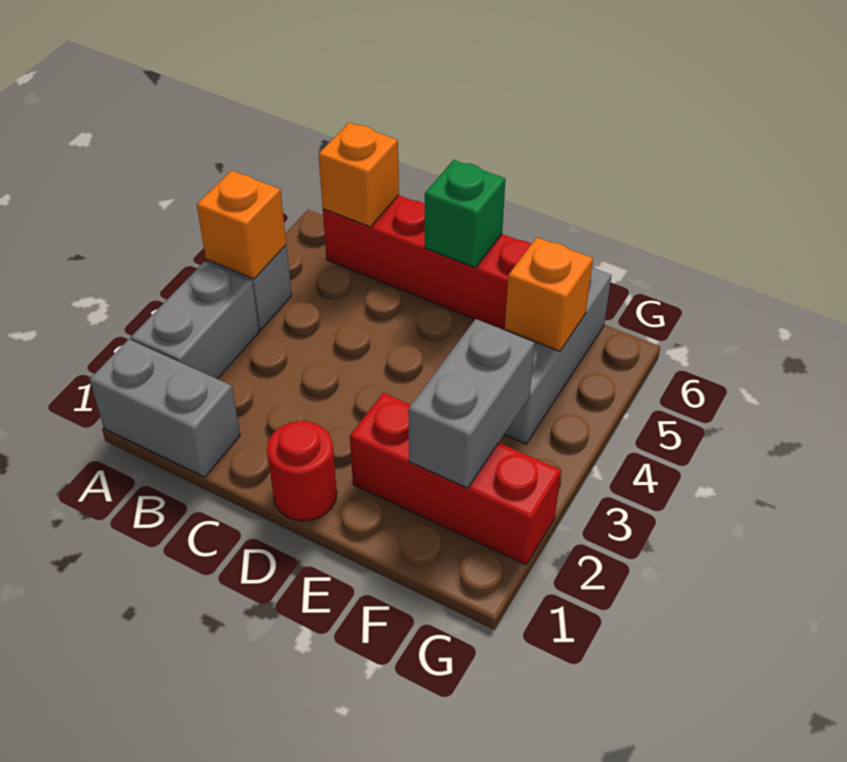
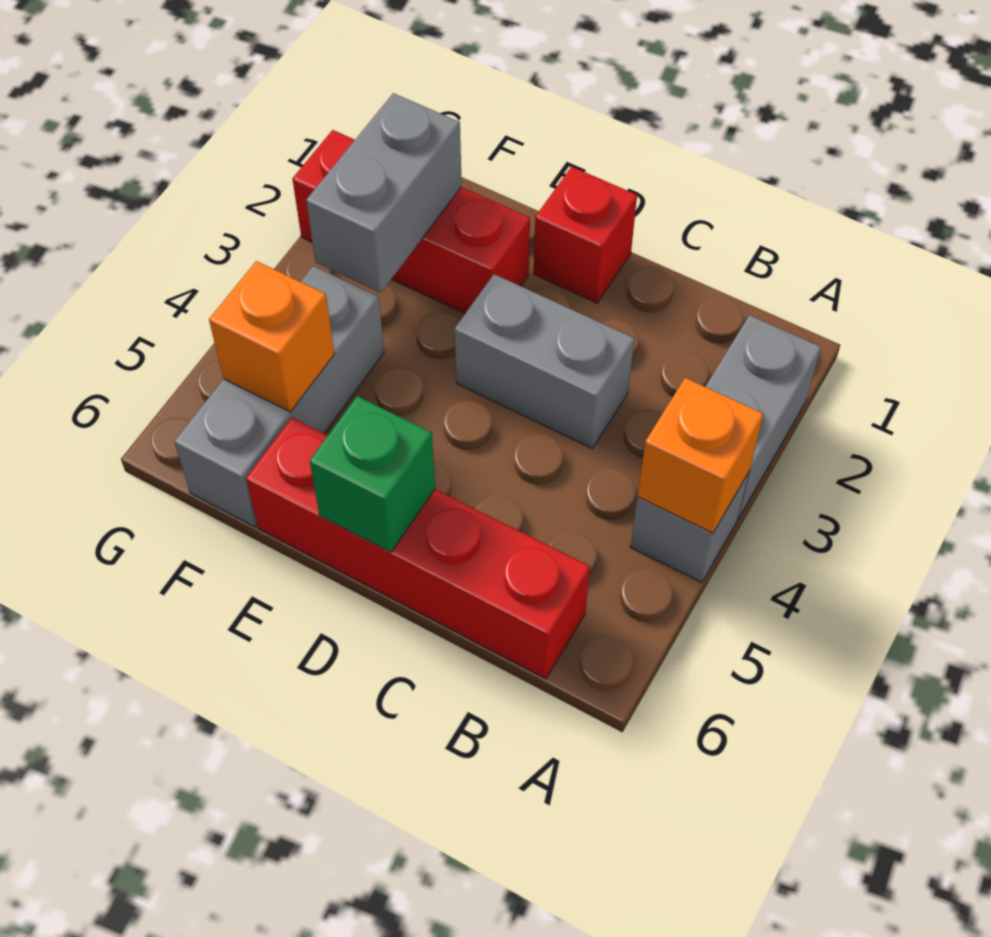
grey brick A1:B1 level 1 -> grey brick C3:D3 level 1
orange brick B6 level 2 -> none
red round brick D1 level 1 -> red brick D1 level 1

